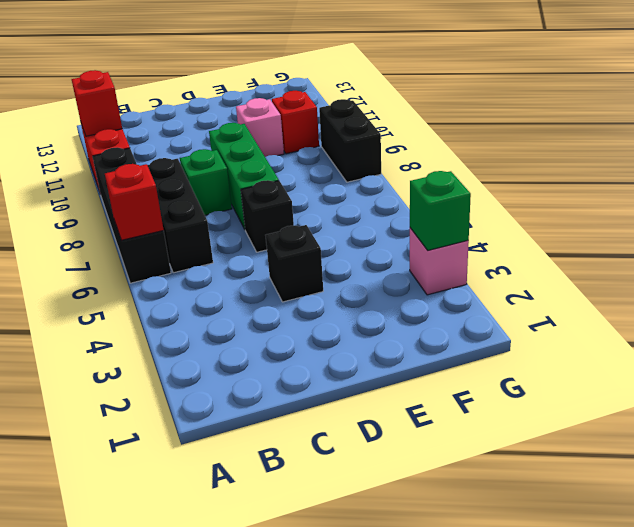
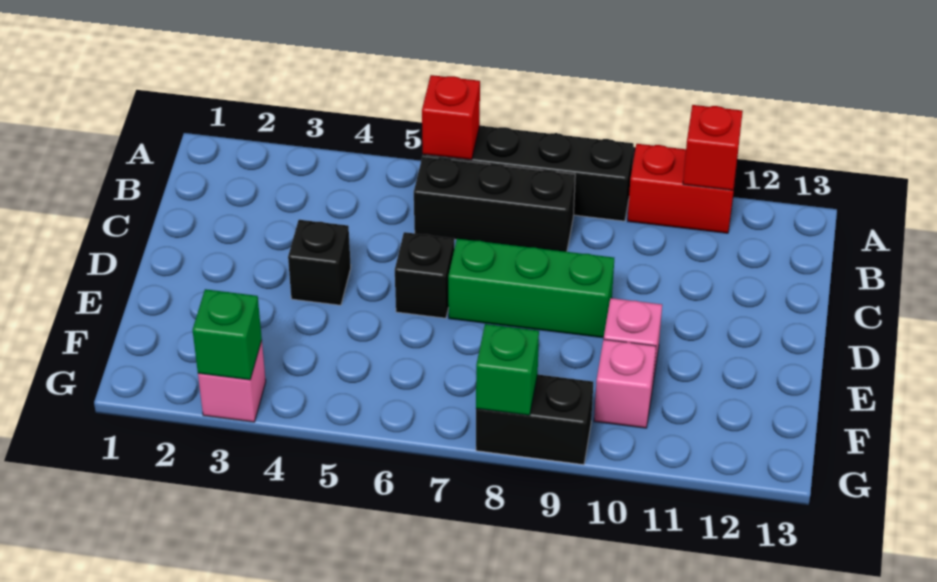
green brick C8 level 1 -> green brick G8 level 2
red brick F10 level 1 -> pink brick F10 level 1

